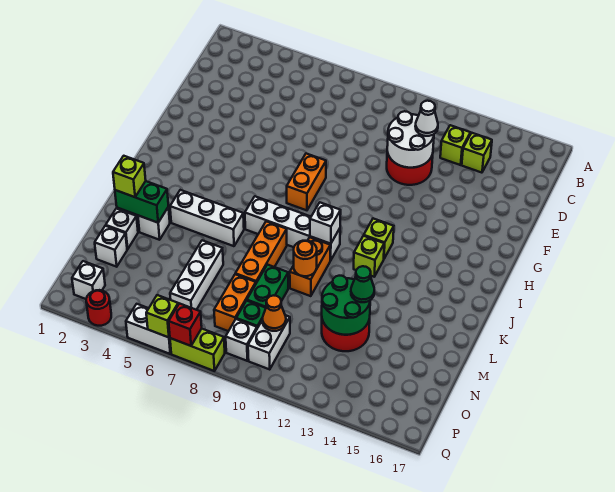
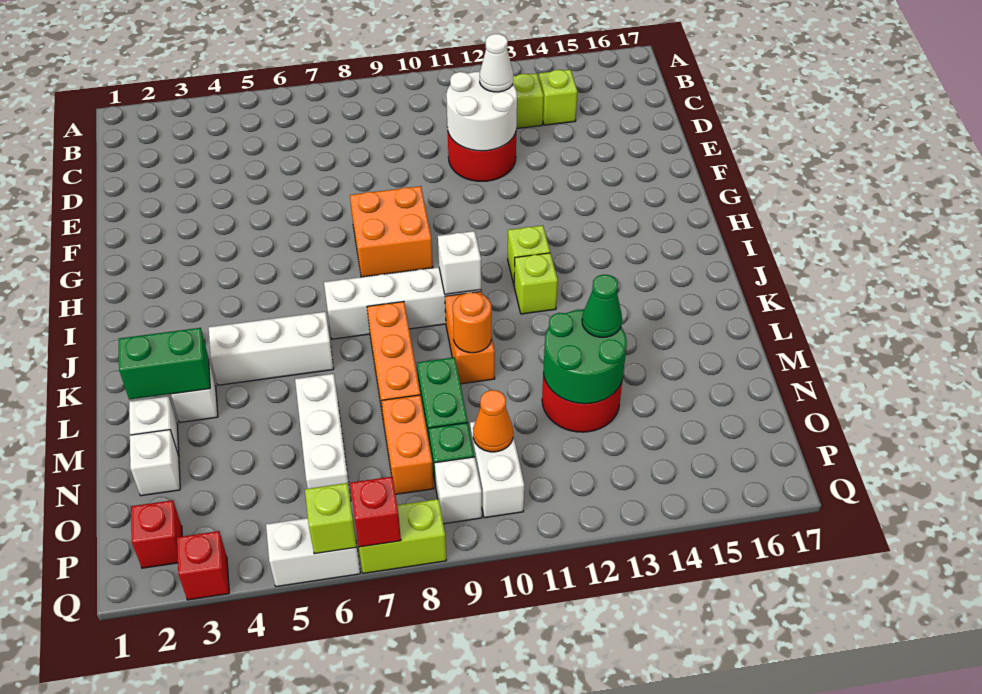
orange brick G8:H8 level 1 -> orange brick G8:H9 level 1
lime brick L2 level 3 -> none
white brick P2 level 1 -> red brick P2 level 1
red round brick Q3 level 1 -> red brick Q3 level 1

